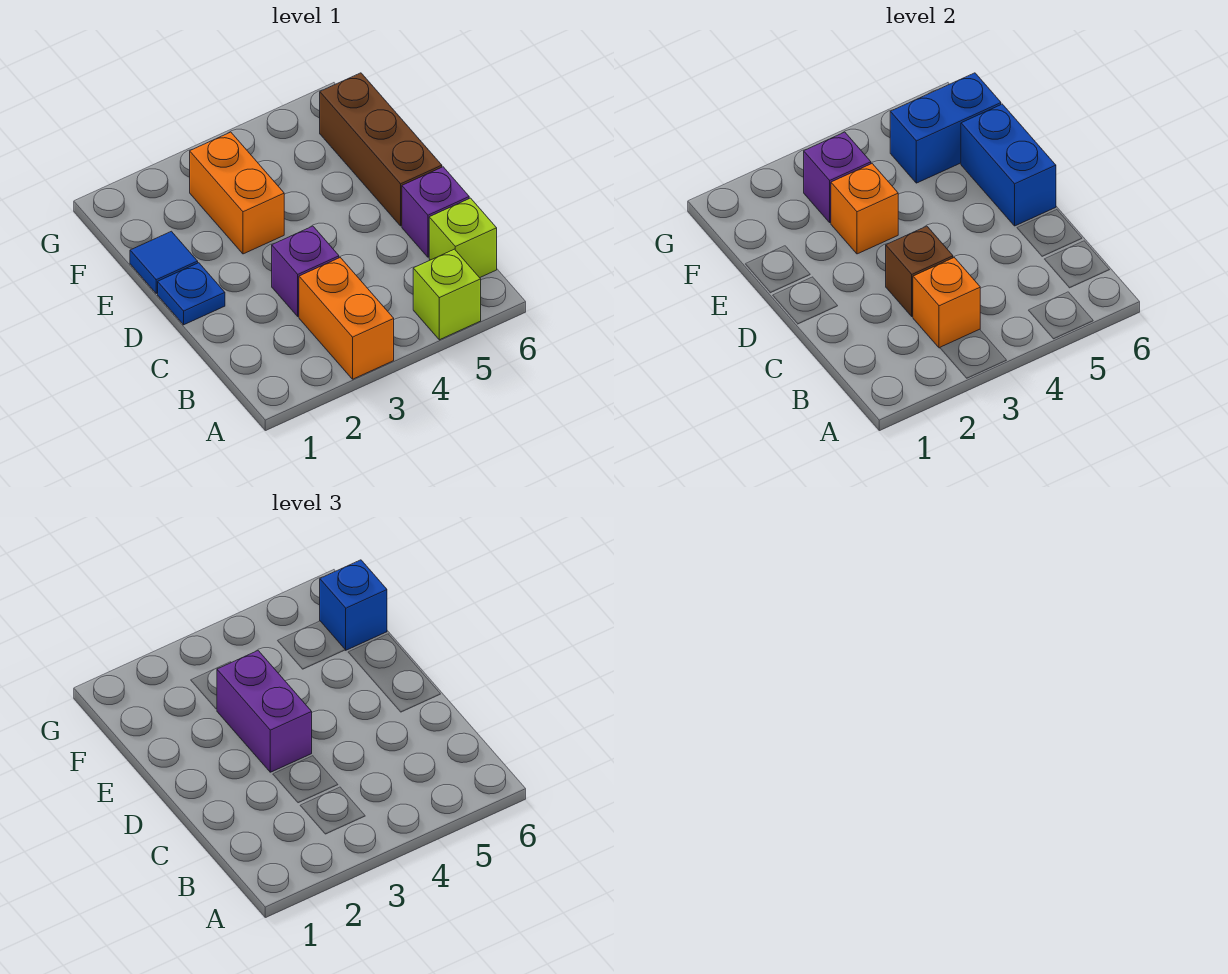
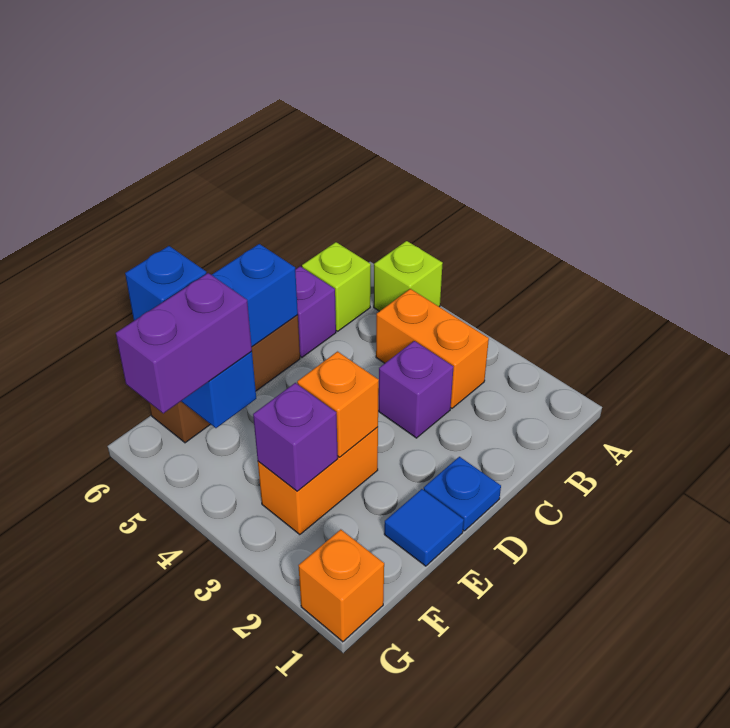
orange brick A3:B3 level 1 -> orange brick B3:B4 level 1
orange brick B3 level 2 -> orange brick G1 level 1
brown brick C3 level 2 -> none
purple brick D3:E3 level 3 -> purple brick F5:G5 level 3

